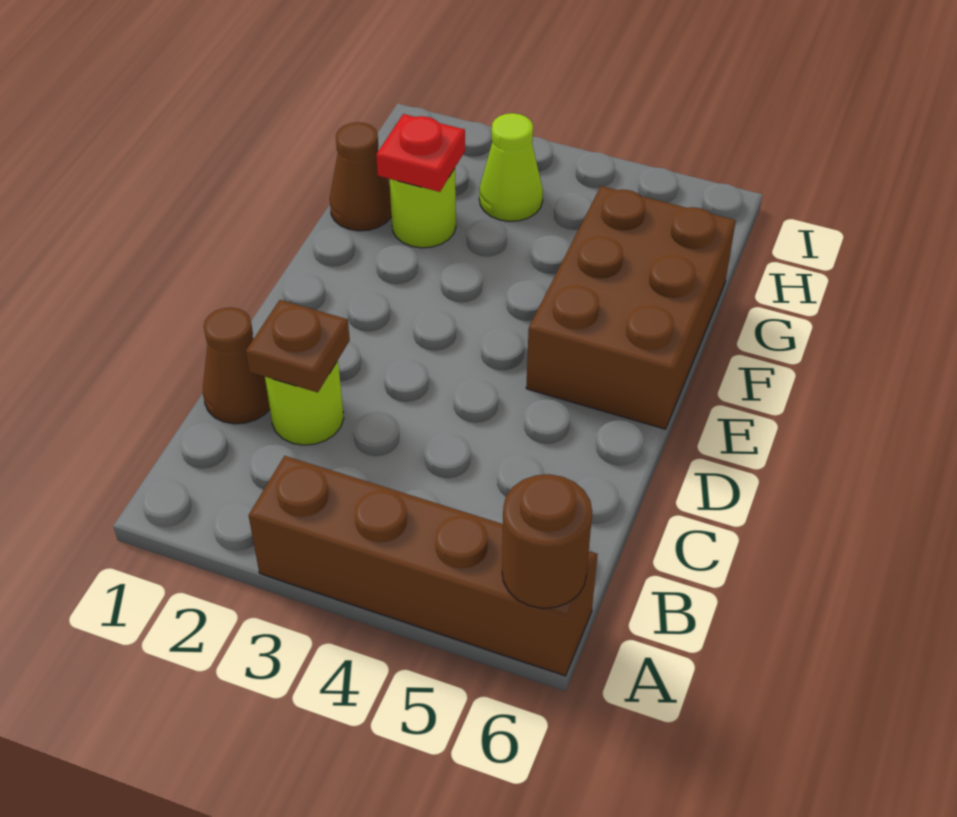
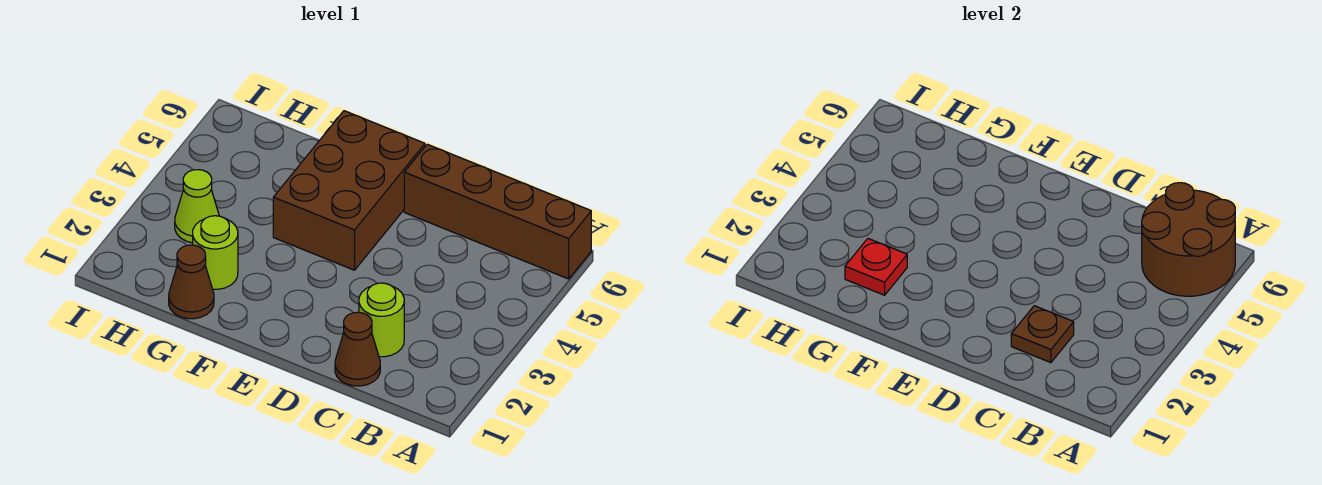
brown brick A3:A6 level 1 -> brown brick A6:D6 level 1
brown round brick A6 level 2 -> brown round brick A5:B6 level 2
brown brick E5:G6 level 1 -> brown brick E4:F6 level 1

